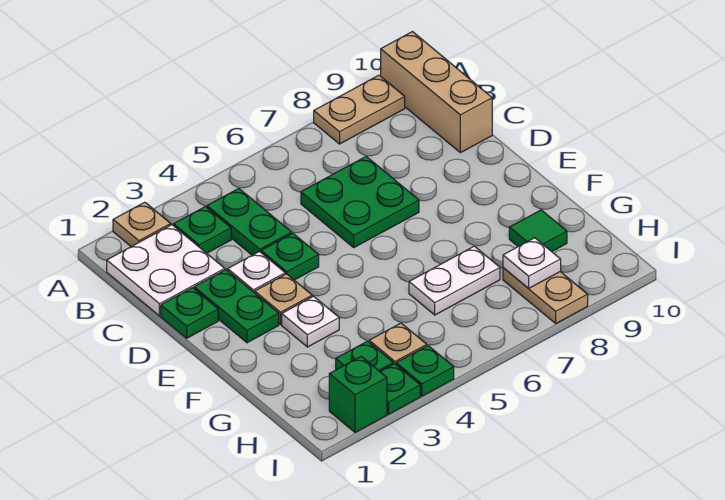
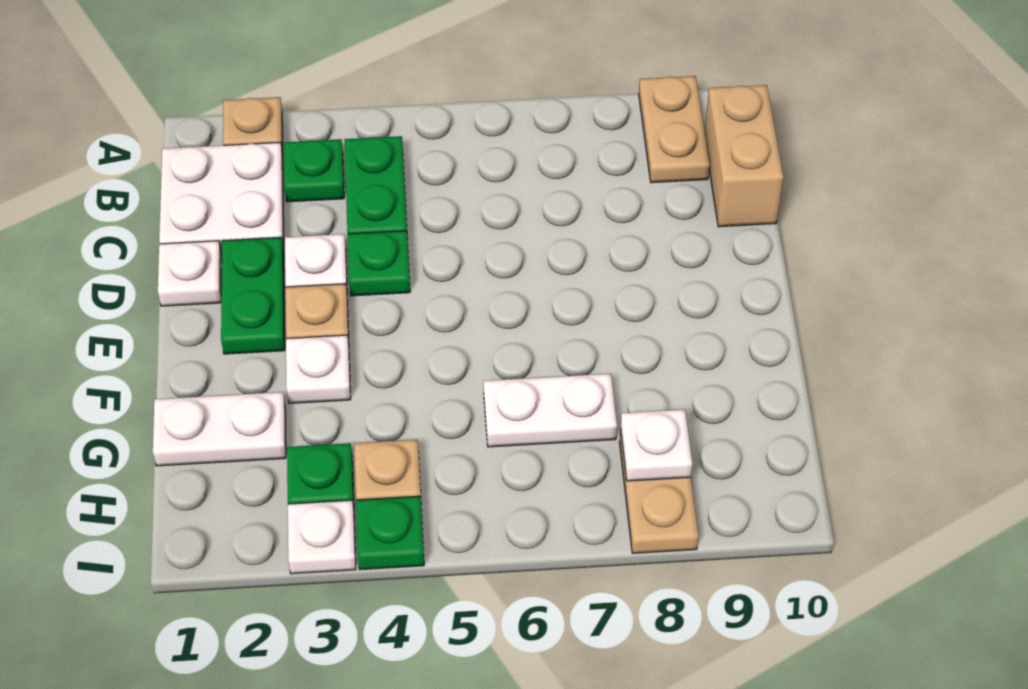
tan plate A8:A9 level 1 -> tan plate A9:B9 level 1
tan brick A10:C10 level 1 -> tan brick B10:C10 level 1
green plate C6:D7 level 1 -> none
green plate D1 level 1 -> white plate D1 level 1
none -> white plate G1:G2 level 1
green tile G9 level 1 -> none
green brick I2 level 1 -> none
green plate I3 level 1 -> white plate I3 level 1

